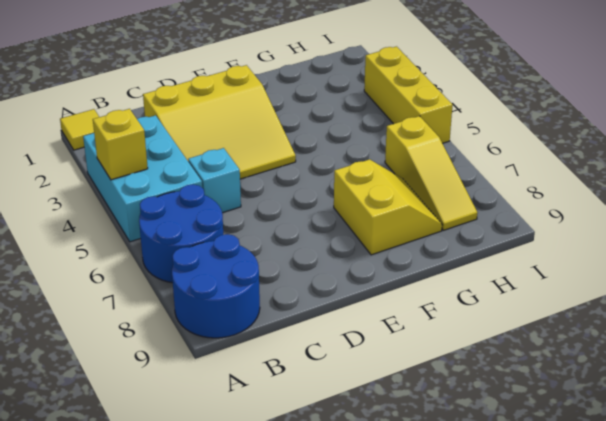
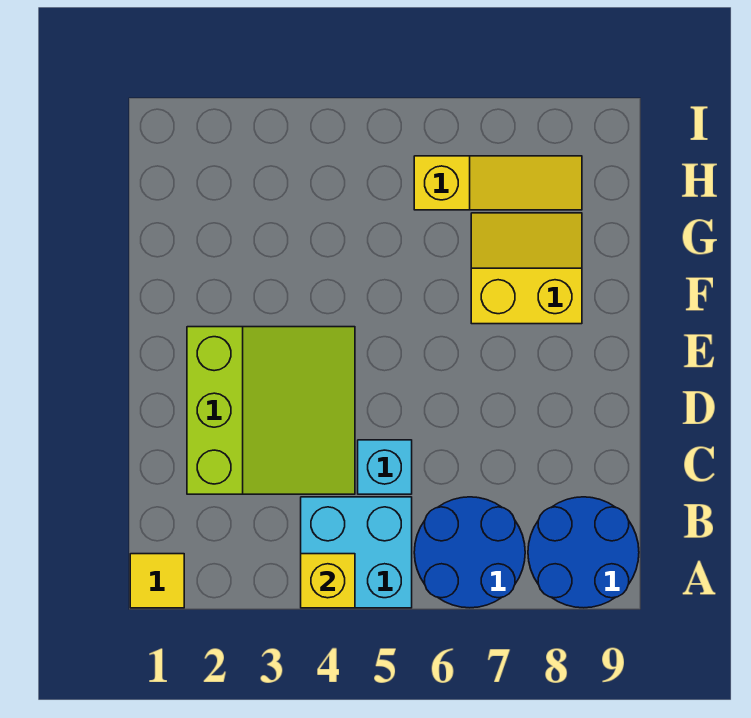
cyan brick A3:B5 level 1 -> cyan brick A4:B5 level 1
yellow slope C2:E4 level 1 top 2 -> lime slope C2:E4 level 1 top 2
yellow brick I3:I5 level 1 -> none

